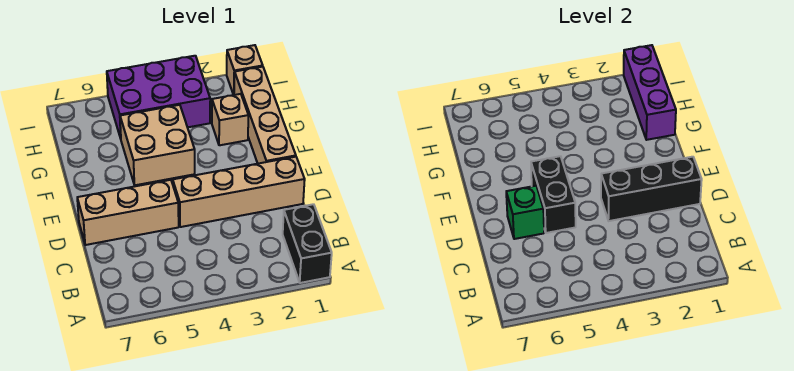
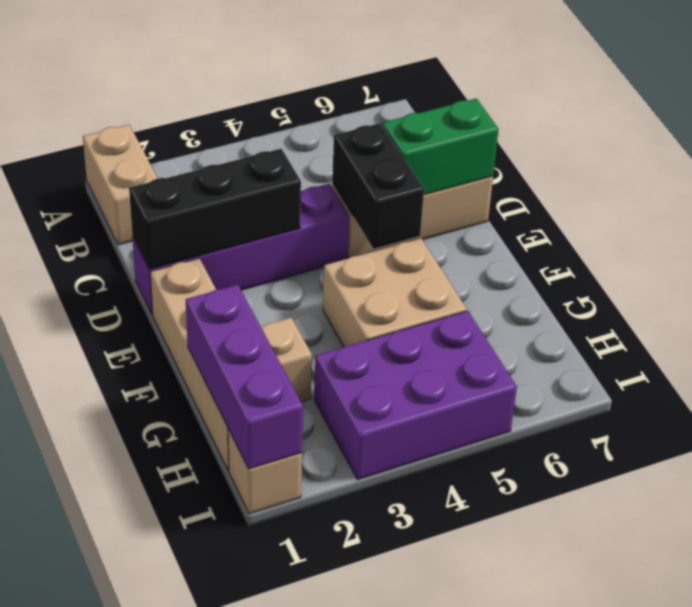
black brick A1:B1 level 1 -> tan brick A1:B1 level 1
tan brick D1:D4 level 1 -> purple brick D1:D4 level 1
green brick D6 level 2 -> green brick D6:D7 level 2

